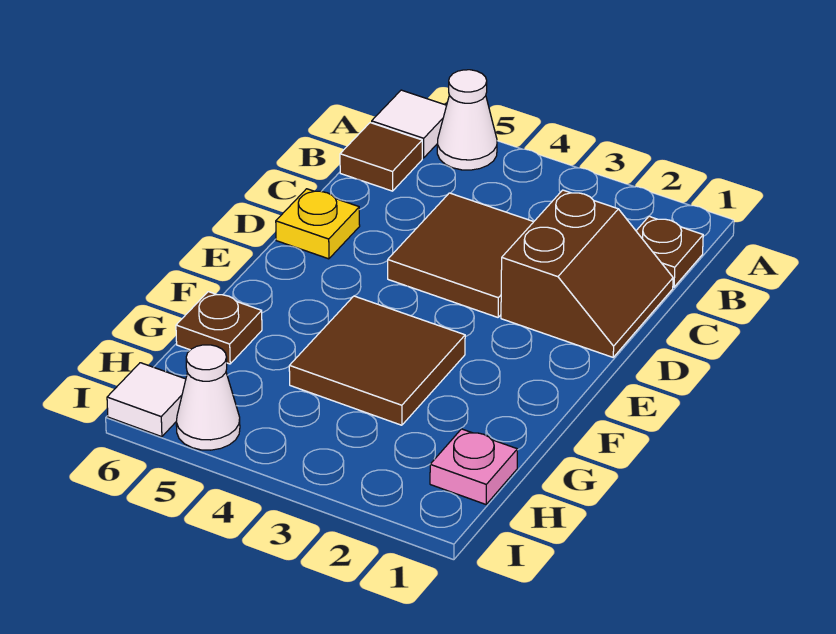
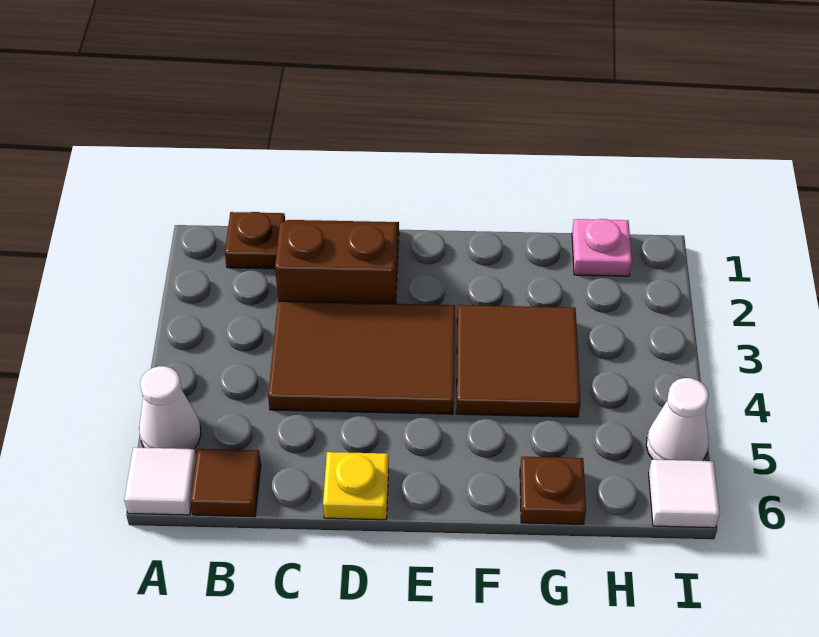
brown tile C3:D4 level 1 -> brown tile C3:E4 level 1

